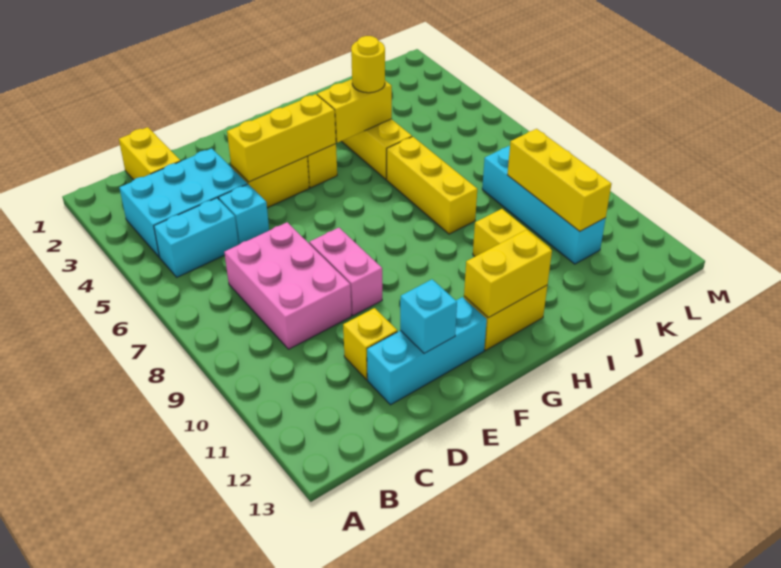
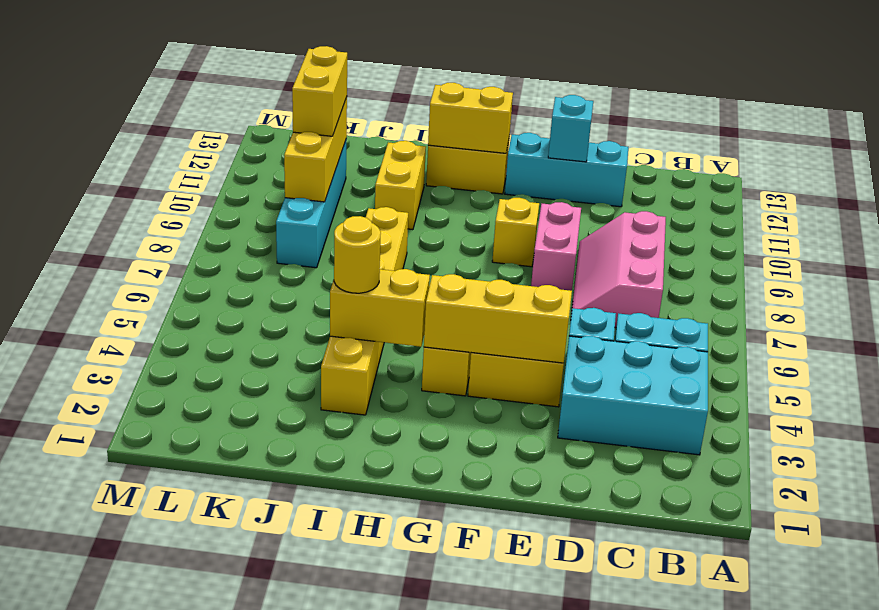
yellow brick C1:C2 level 1 -> yellow brick K10:K11 level 3
pink brick C7:D9 level 1 -> pink slope C7:D9 level 1 top C
yellow brick D11 level 1 -> yellow brick F9 level 1

